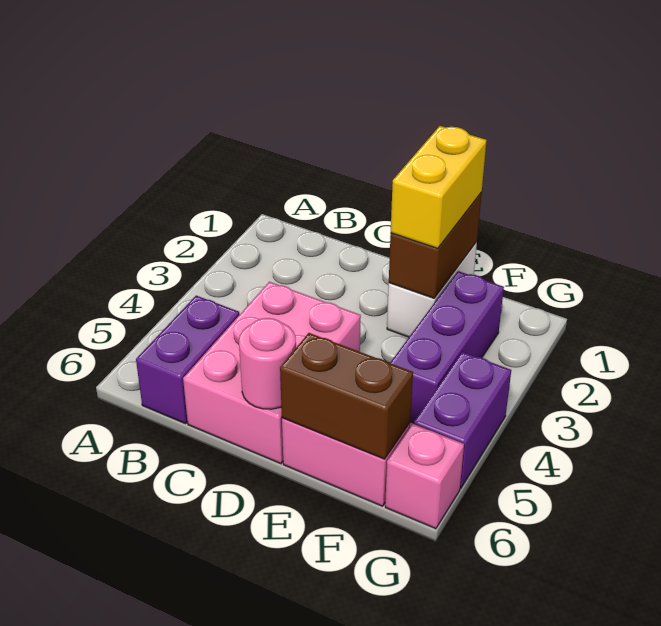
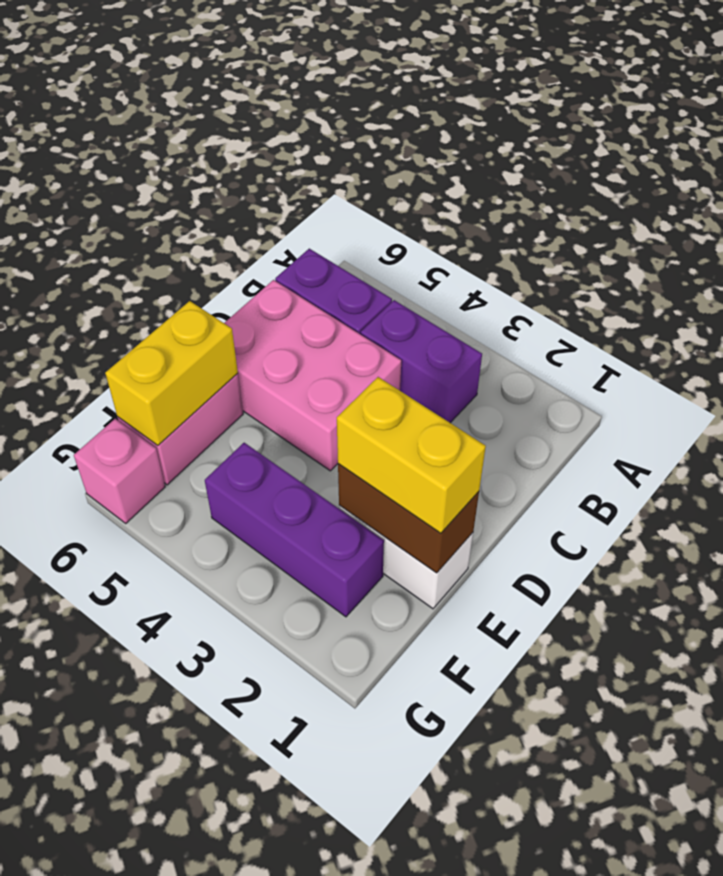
pink round brick D6 level 2 -> none
brown brick E6:F6 level 2 -> yellow brick E6:F6 level 2
purple brick G4:G5 level 1 -> purple brick B3:B4 level 1

